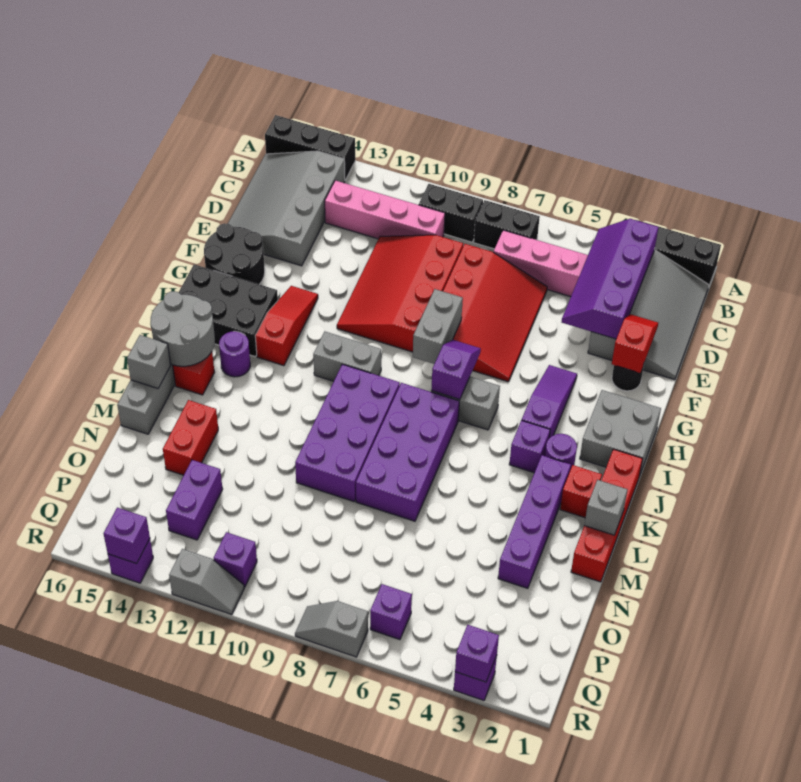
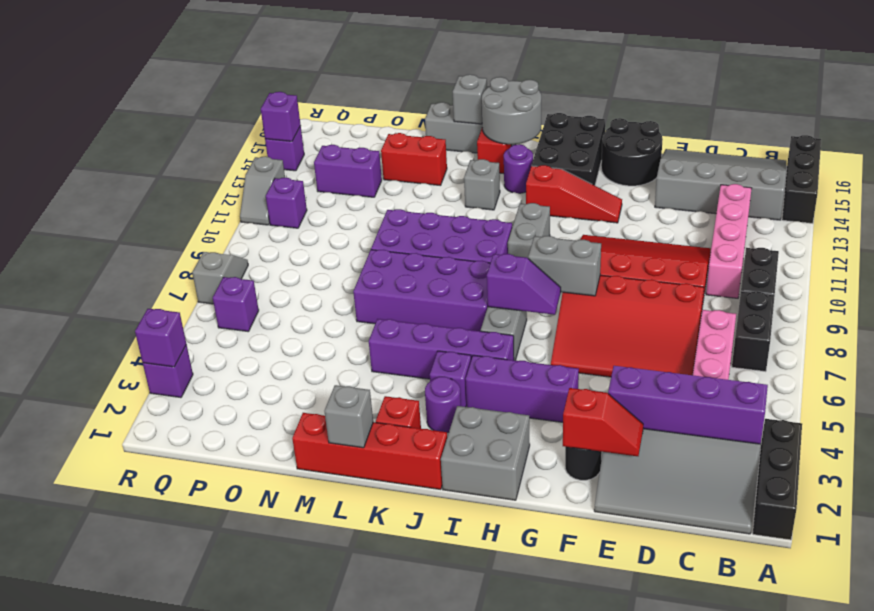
purple slope G4:I4 level 1 top I -> purple brick G4:I4 level 1
purple brick K3:N3 level 1 -> purple brick I5:L5 level 1
none -> grey brick K13 level 1

